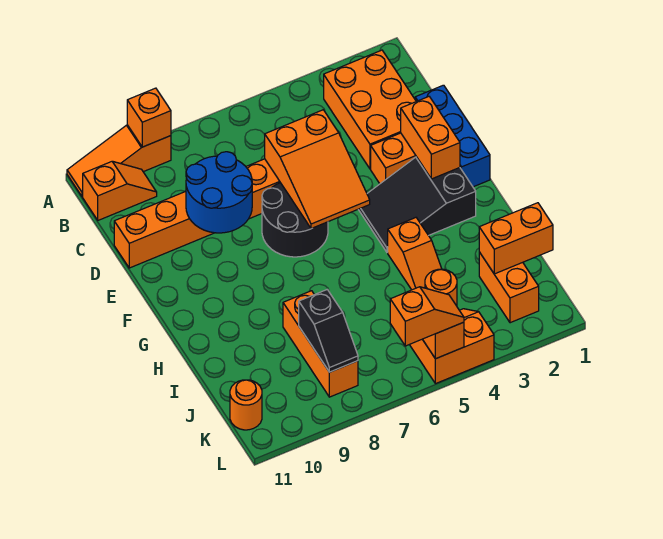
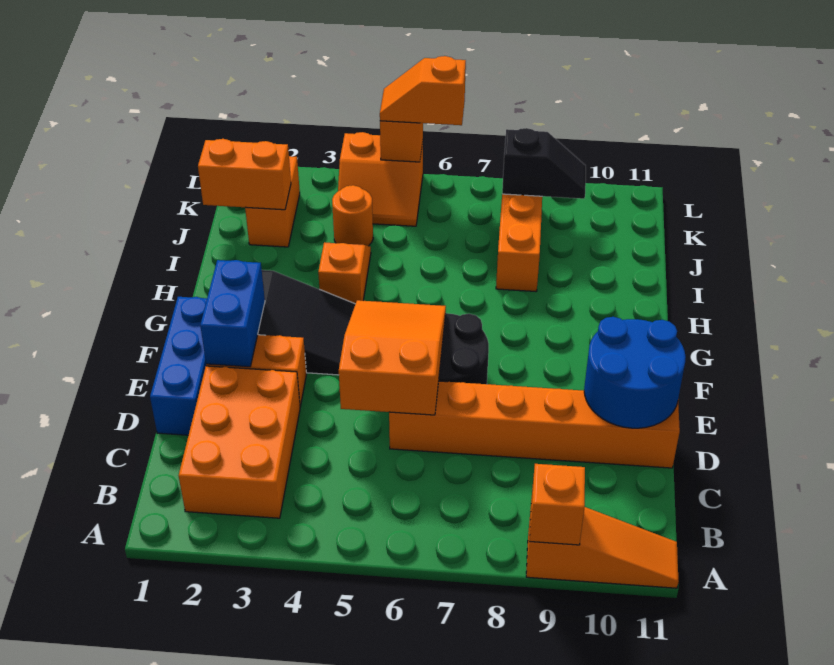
orange slope B10:B11 level 1 top 11 -> none
blue round brick D8:E9 level 2 -> blue round brick D10:E11 level 2
orange brick E2:F2 level 2 -> blue brick E2:F2 level 2
black slope J8:K8 level 2 top J -> black slope K8:K9 level 2 top 8
orange round brick K11 level 1 -> none

